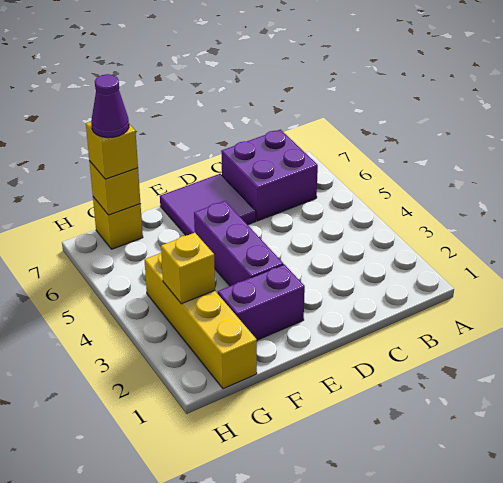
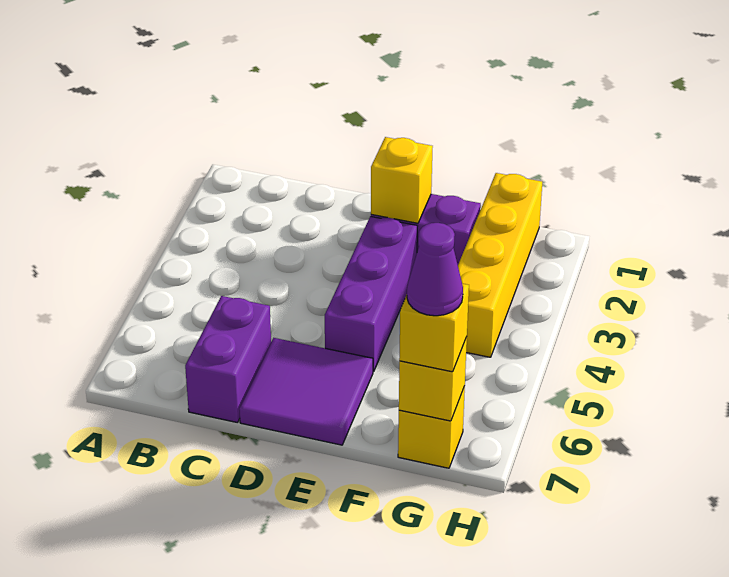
purple brick B6:C7 level 1 -> purple brick C6:C7 level 1
yellow brick G3 level 2 -> yellow brick E2 level 2

